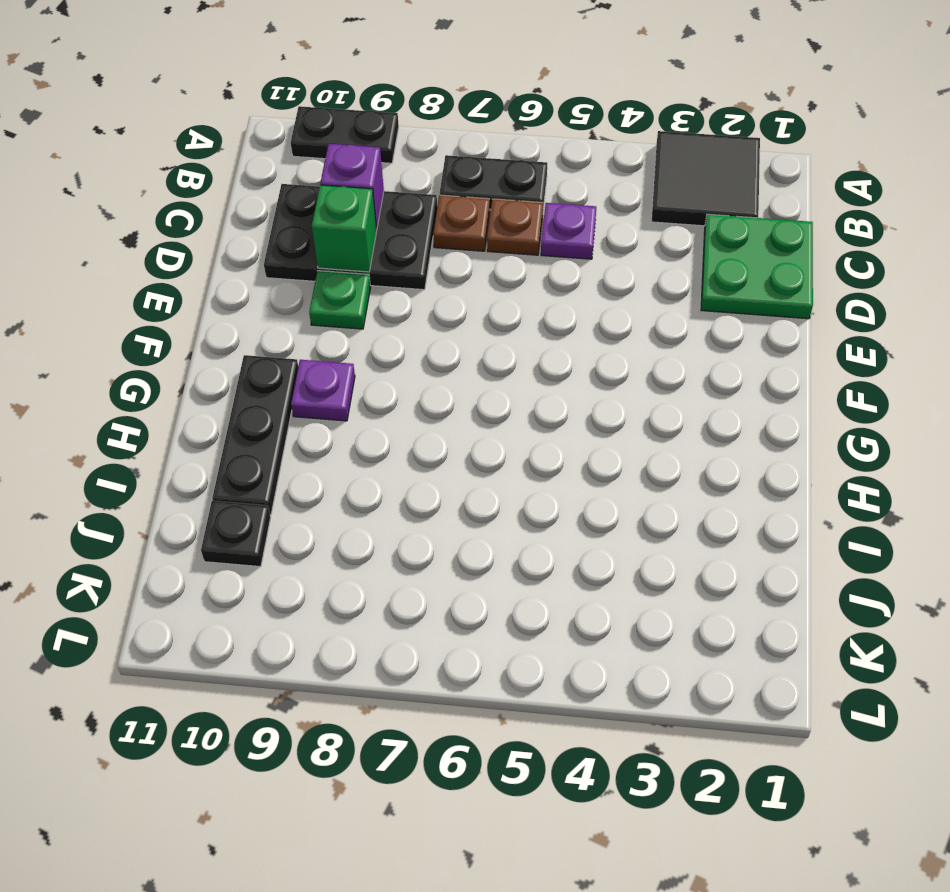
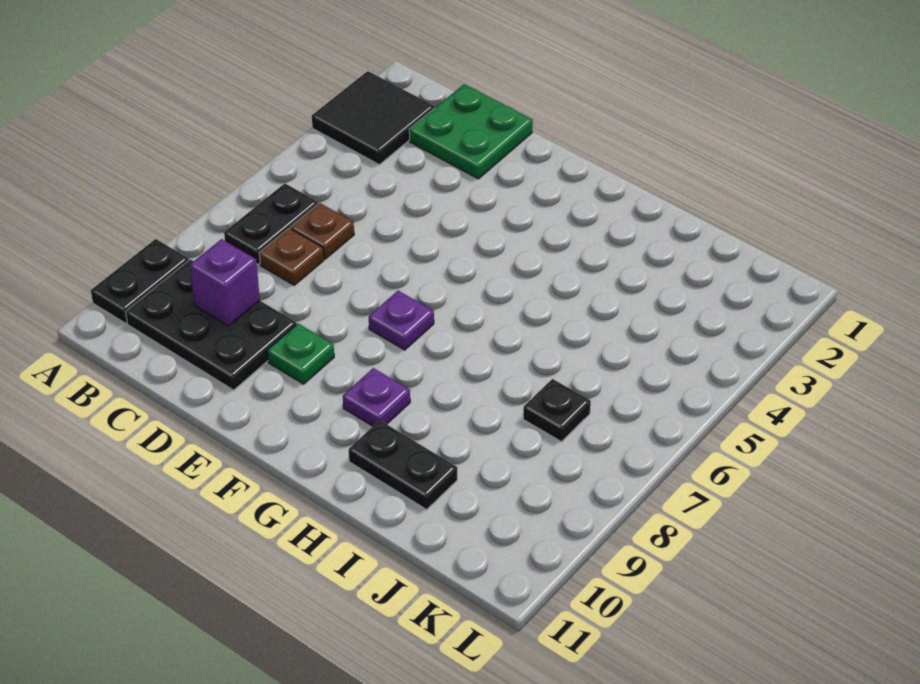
purple plate C5 level 1 -> purple plate F7 level 1
black plate C8:D10 level 1 -> black plate B9:D10 level 1
green brick D9 level 2 -> none
black plate G10:I10 level 1 -> black plate H10:I10 level 1
black plate J10 level 1 -> black plate J7 level 1

